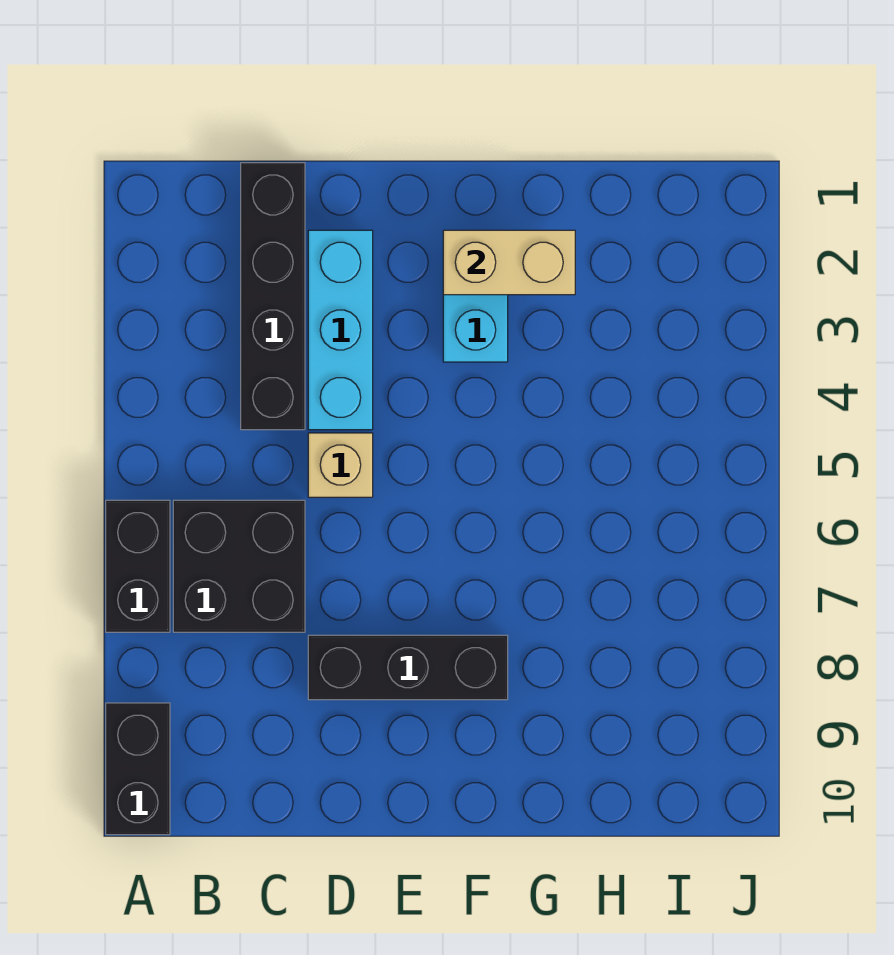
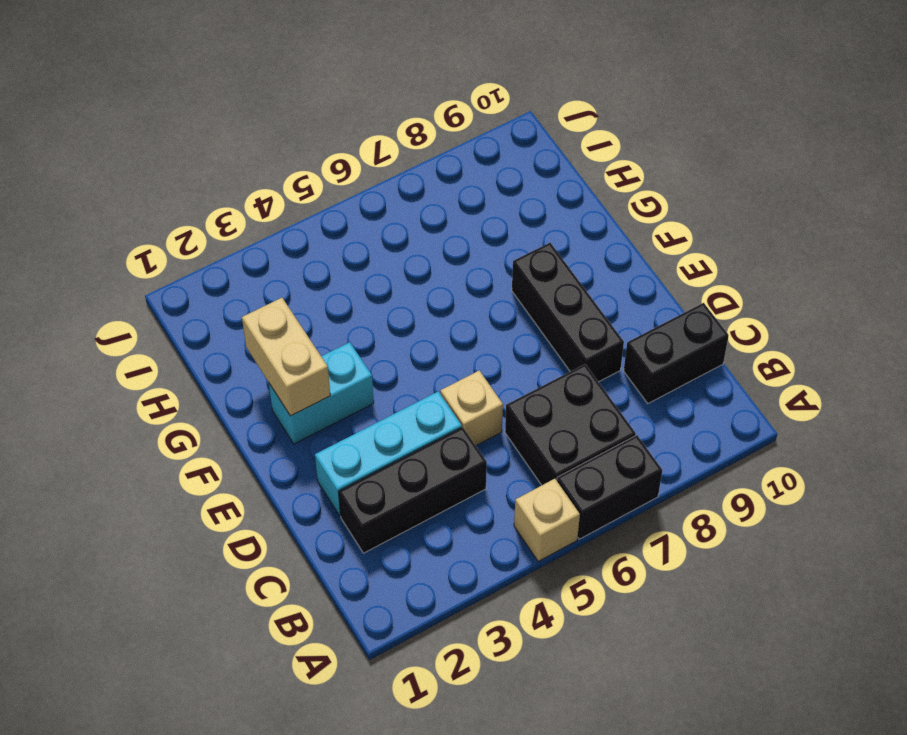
none -> tan brick A5 level 1
black brick A9:A10 level 1 -> black brick C9:C10 level 1
black brick C1:C4 level 1 -> black brick C2:C4 level 1

